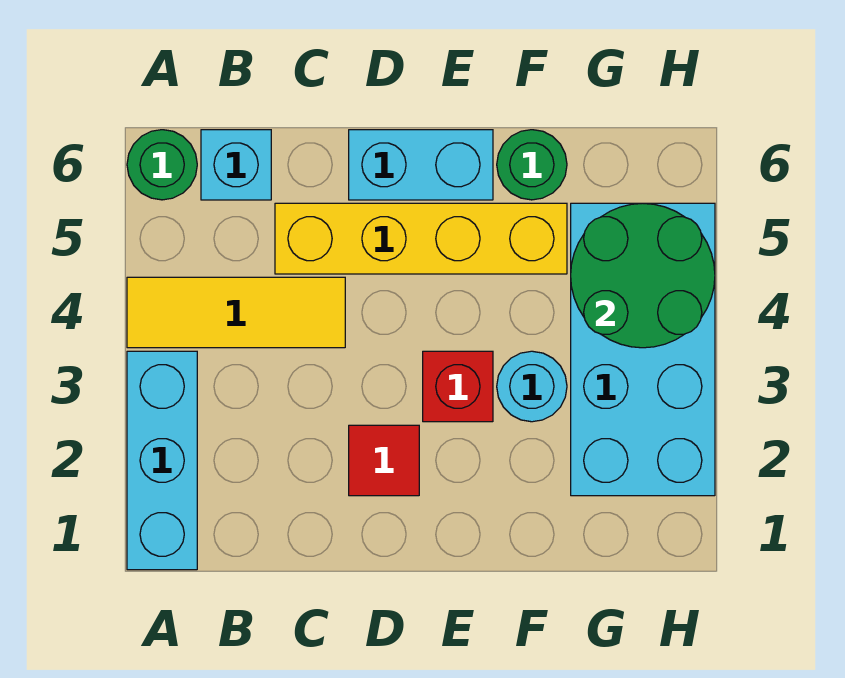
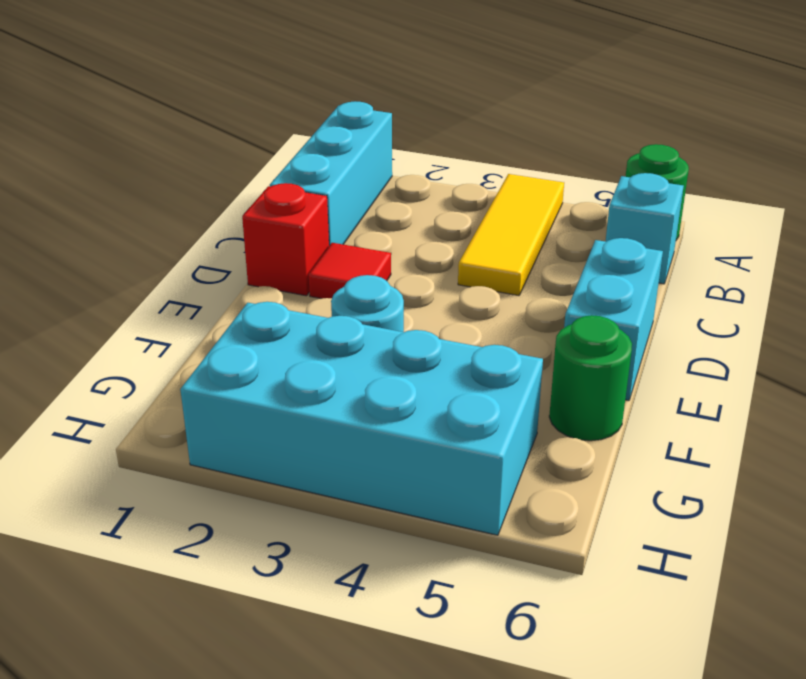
cyan brick A1:A3 level 1 -> cyan brick A1:C1 level 1
yellow brick C5:F5 level 1 -> none
red brick E3 level 1 -> red brick D1 level 1
green round brick G4:H5 level 2 -> none

